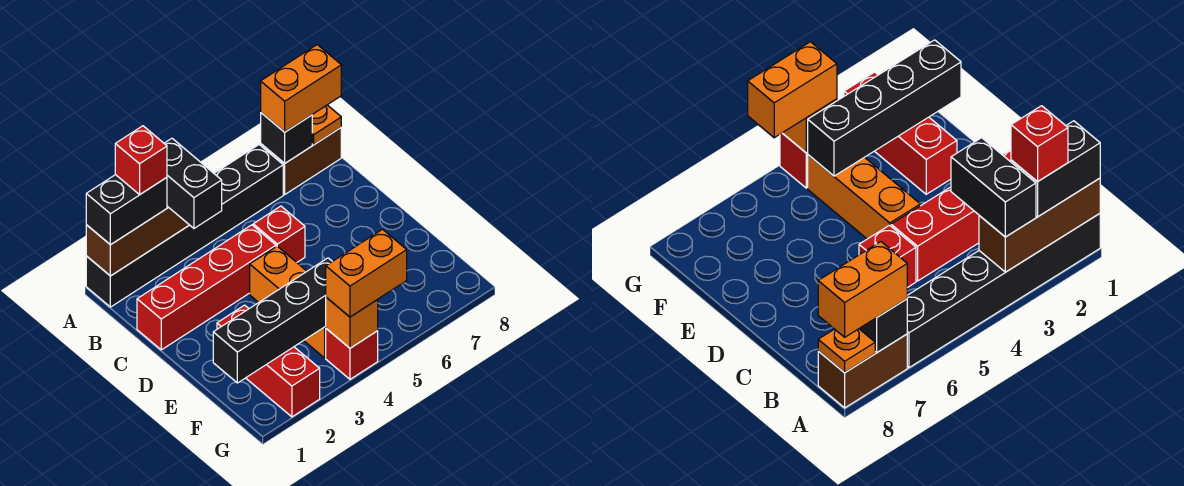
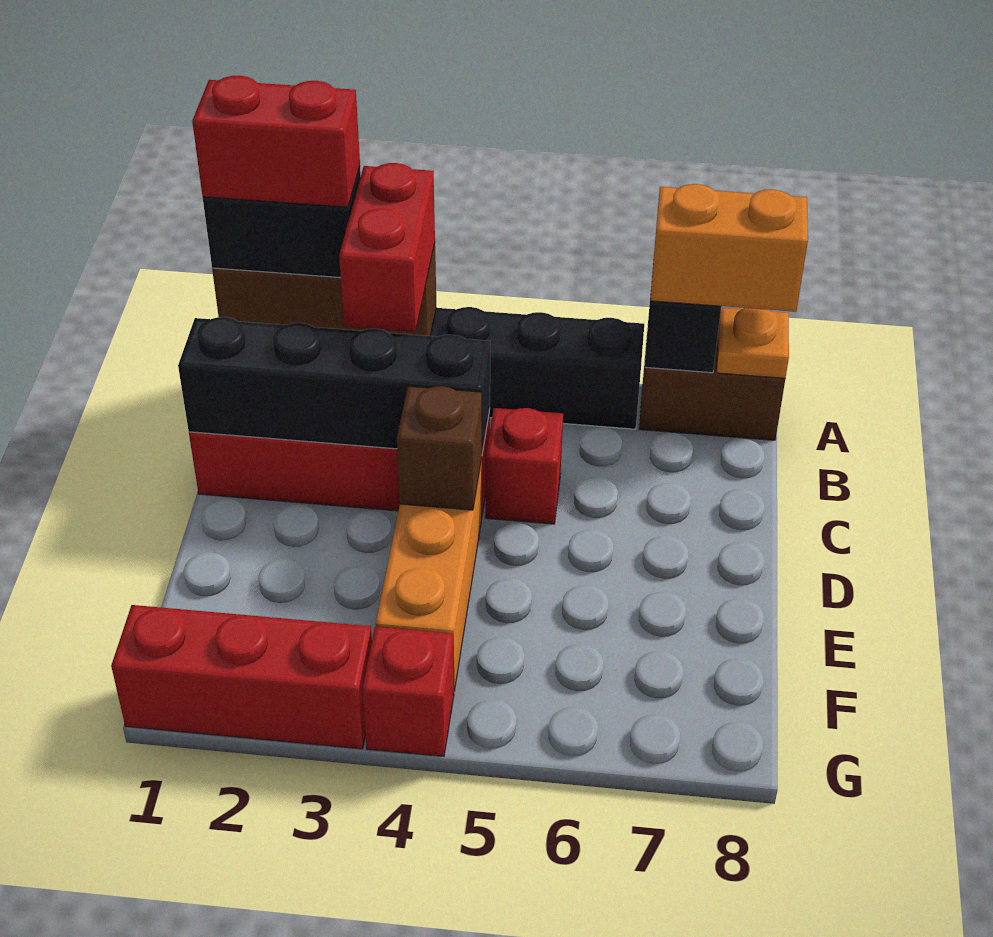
red brick A2 level 4 -> red brick A1:A2 level 4
black brick A3:B3 level 3 -> red brick A3:B3 level 3
none -> brown brick D4 level 2
red brick E2:G2 level 1 -> red brick G1:G3 level 1
black brick F1:F4 level 2 -> black brick C1:C4 level 2
orange brick G4 level 2 -> none
orange brick G4:G5 level 3 -> none

